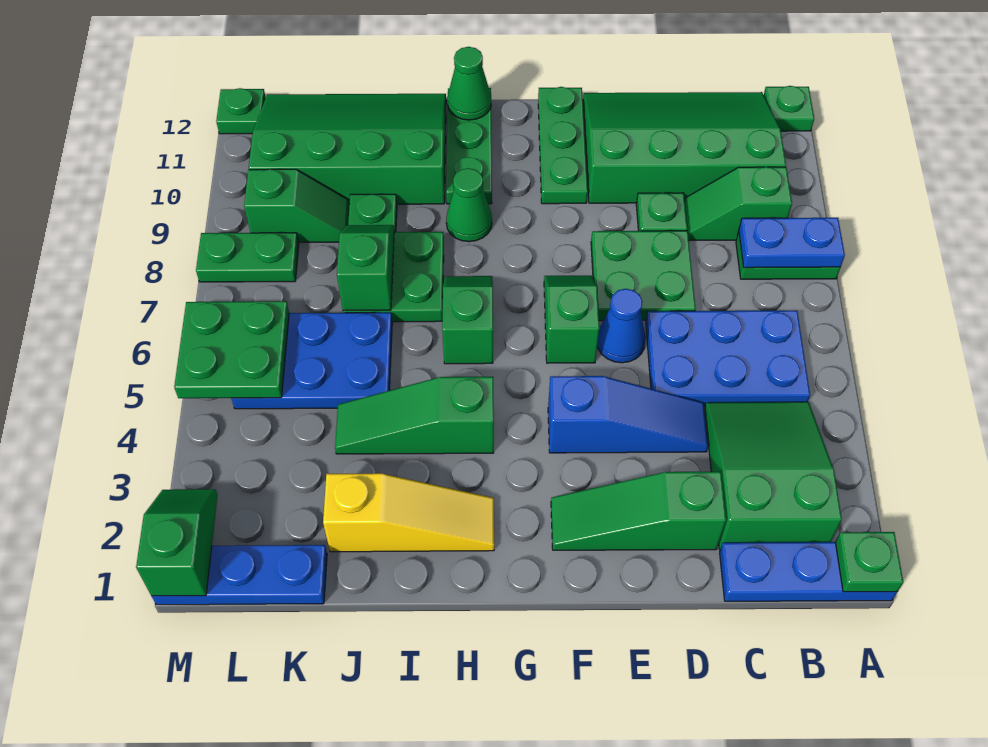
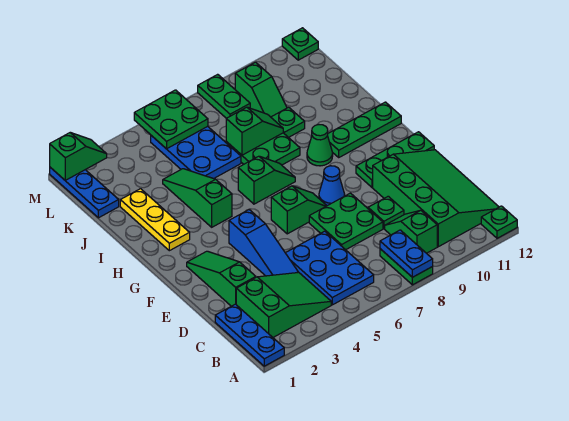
green plate A1 level 2 -> none
blue cone E6 level 1 -> blue cone F8 level 1
yellow slope H2:J2 level 1 top J -> yellow plate H2:J2 level 1
green cone H12 level 2 -> none
green slope I10:L12 level 1 top 10 -> none

